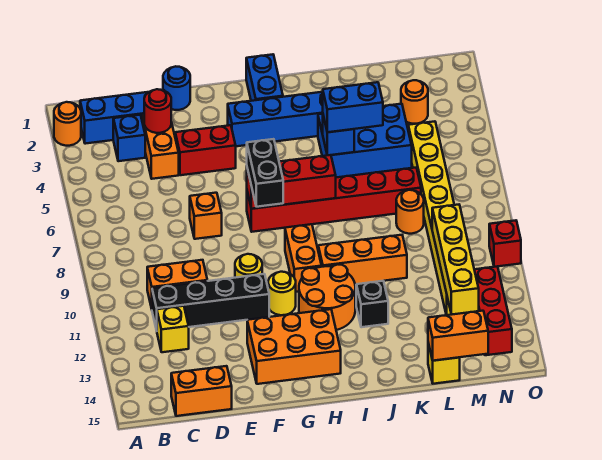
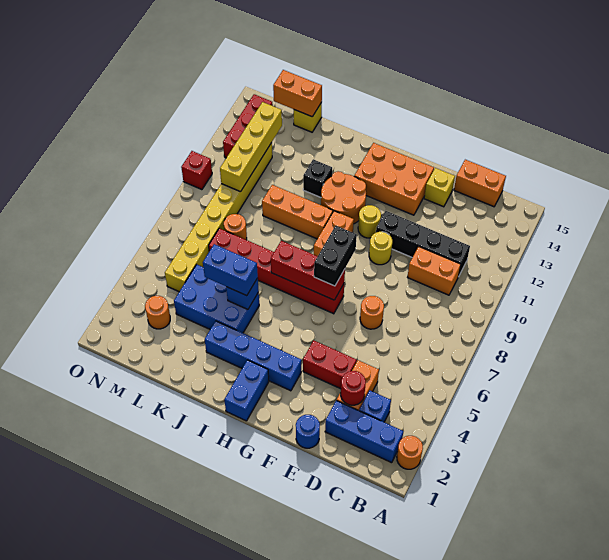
yellow brick C12 level 1 -> yellow brick E14 level 1
orange brick E7 level 1 -> orange round brick E7 level 1

